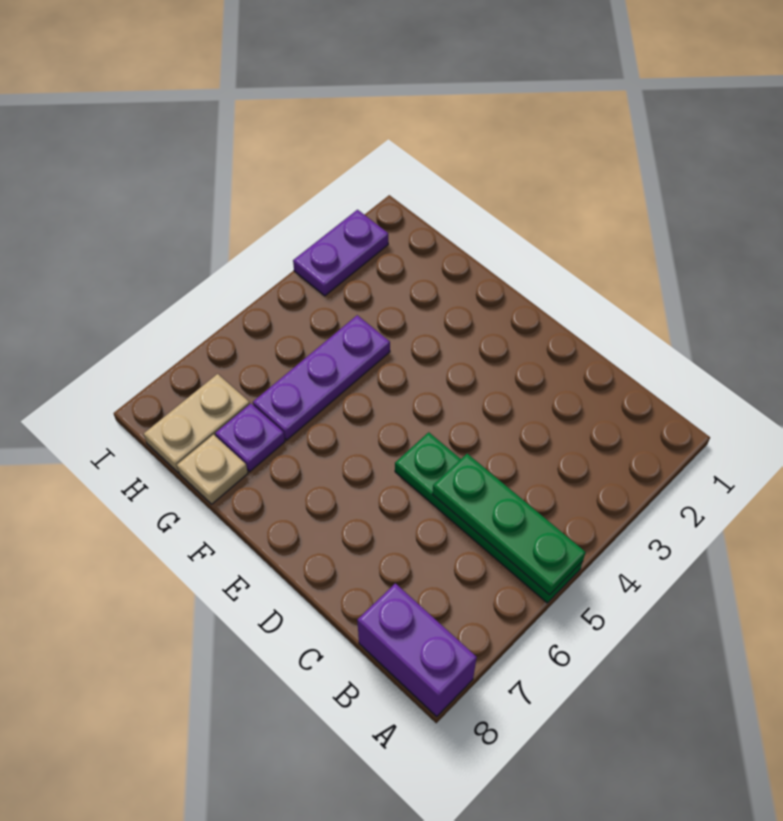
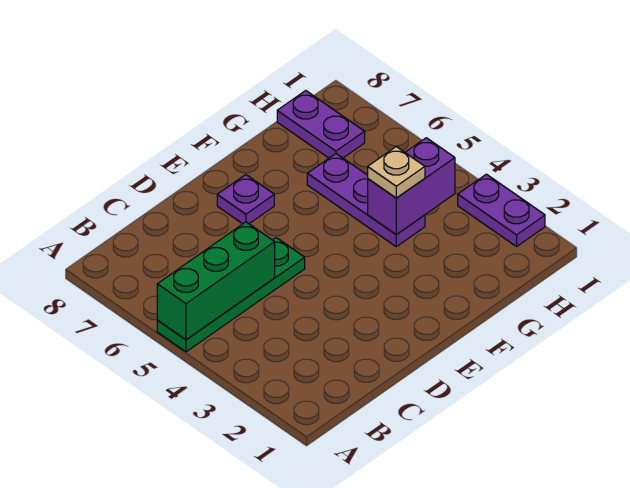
green plate A5:C5 level 2 -> green brick A5:C5 level 2
purple brick A8:B8 level 1 -> purple brick G4:H4 level 2
purple plate G7 level 1 -> purple plate E7 level 1
tan plate G8 level 1 -> tan plate G4 level 3
tan plate H7:H8 level 1 -> purple plate H7:H8 level 1

